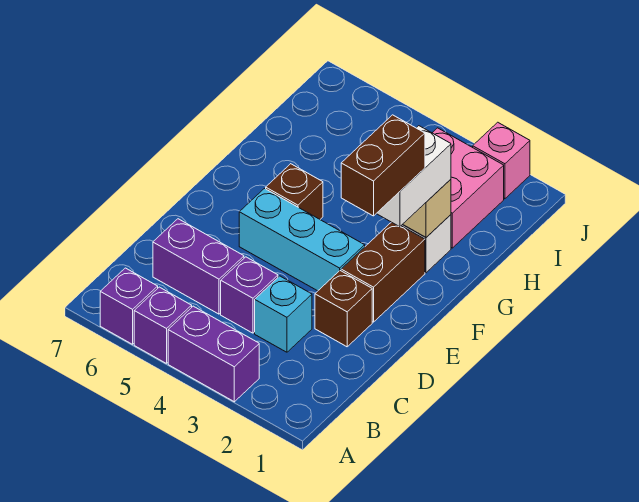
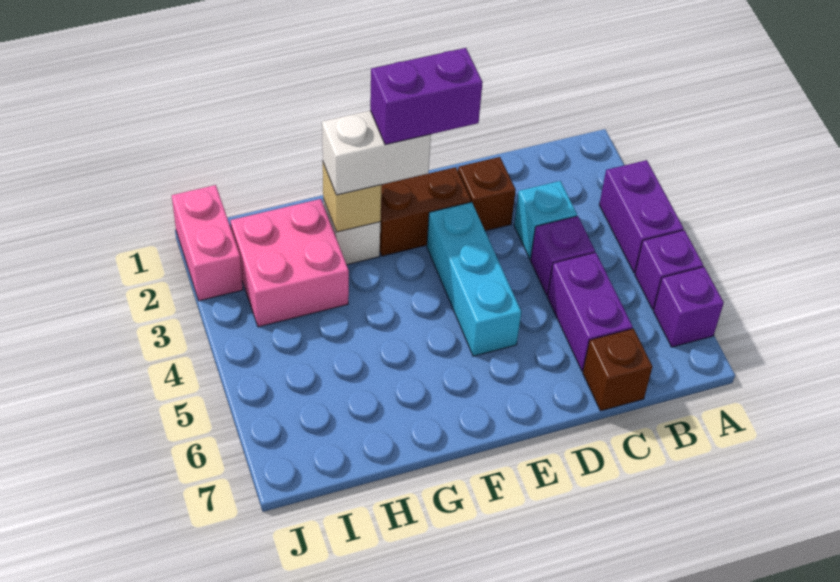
brown brick E2:F2 level 4 -> purple brick E2:F2 level 4
brown brick F5 level 1 -> brown brick C7 level 1
pink brick J2 level 1 -> pink brick J1:J2 level 1

